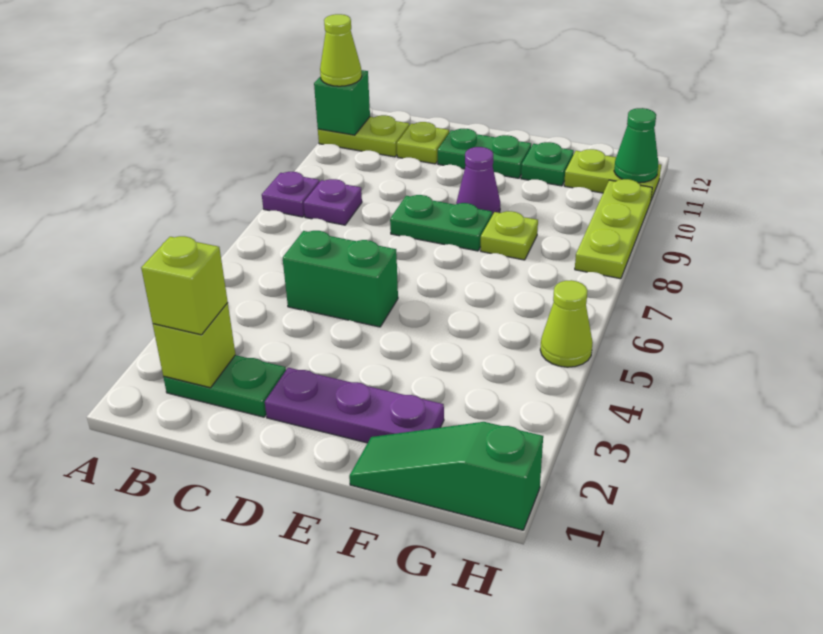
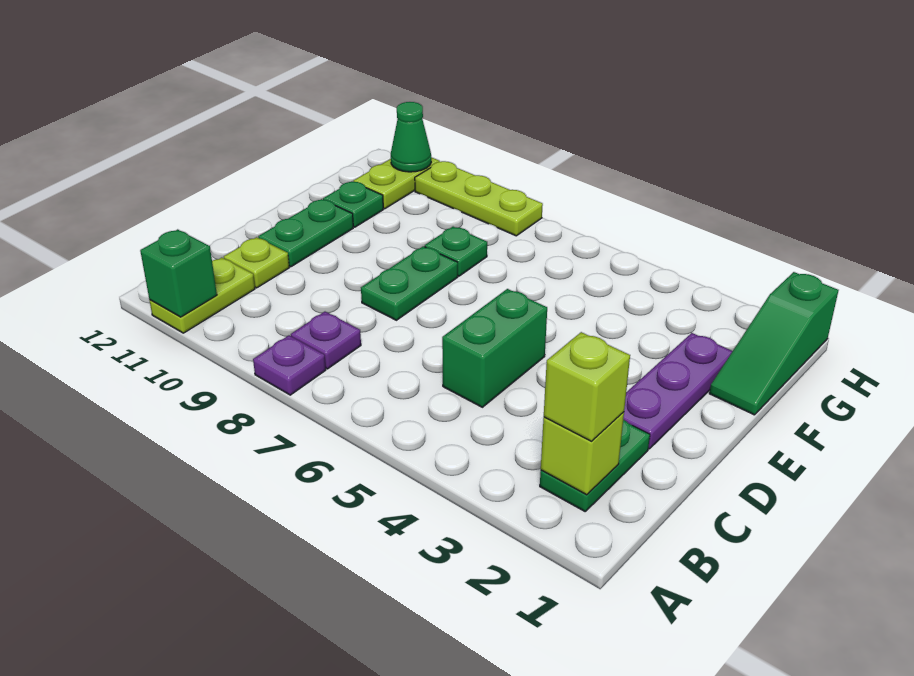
lime cone A11 level 3 -> none
purple cone E9 level 1 -> none
lime plate F8 level 1 -> green plate F8 level 1
lime cone H5 level 1 -> none

